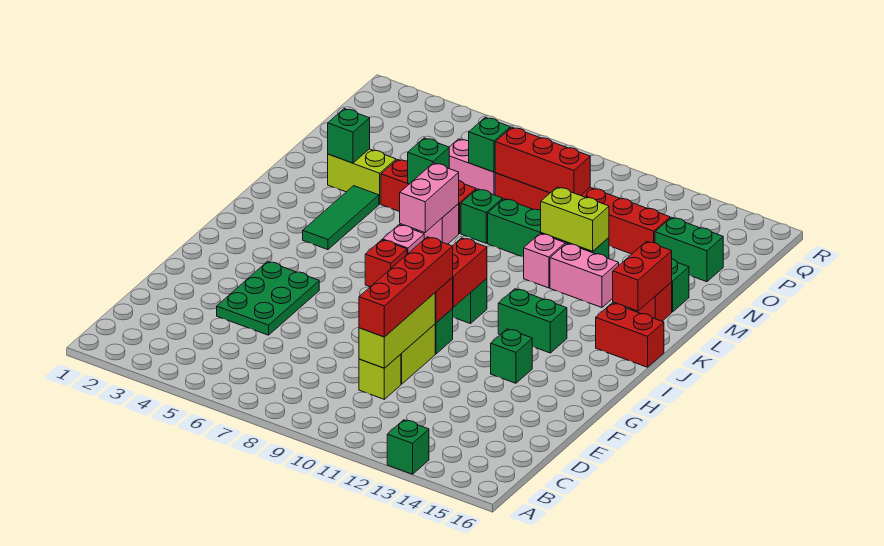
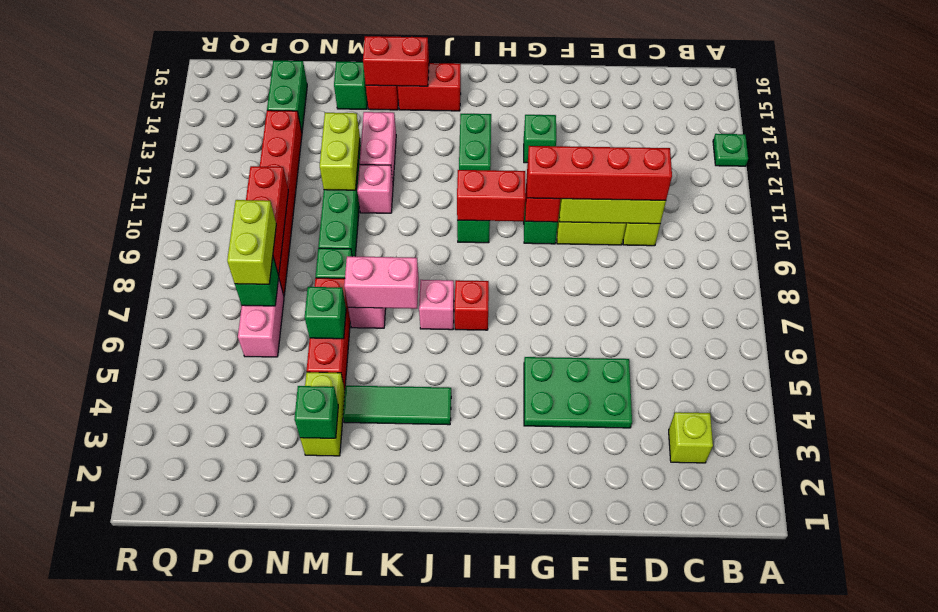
green brick A13 level 1 -> green plate A13 level 1
none -> lime brick C3 level 1
red brick J15:J16 level 1 -> red brick J15:K15 level 1
none -> lime brick O7:O8 level 3

